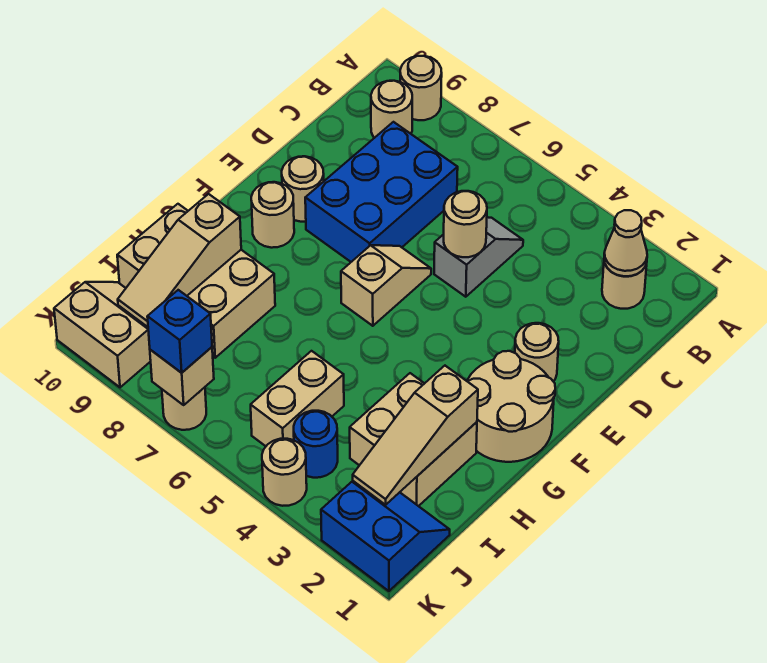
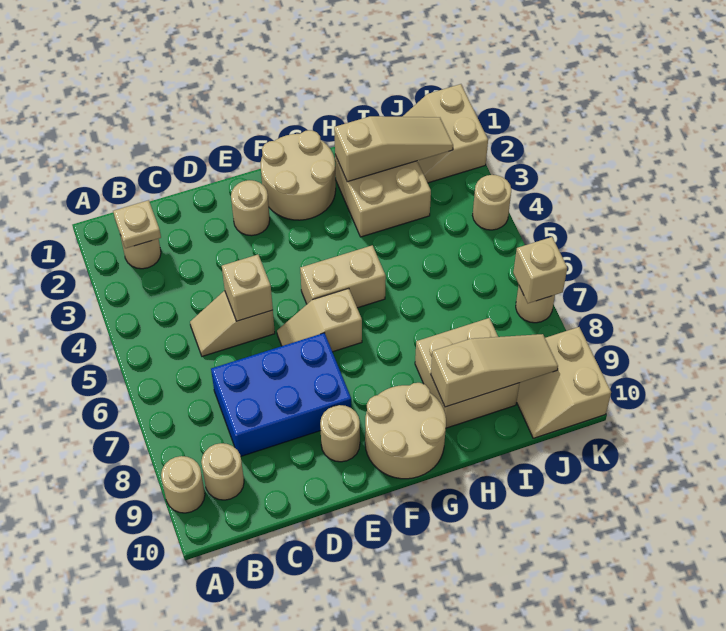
tan cone B2 level 2 -> tan plate B2 level 2
grey slope C5:D5 level 1 top D -> tan slope C5:D5 level 1 top D
tan round brick D5 level 2 -> tan brick D5 level 2
tan round brick F9 level 1 -> tan round brick F9:G10 level 1
tan brick H8:I10 level 1 -> tan brick H8:I9 level 1
tan brick I5:J5 level 1 -> tan brick F5:G5 level 1
blue slope J1:K2 level 1 top K -> tan slope J1:K2 level 1 top K
blue round brick J4 level 1 -> none
blue brick K7 level 3 -> none

